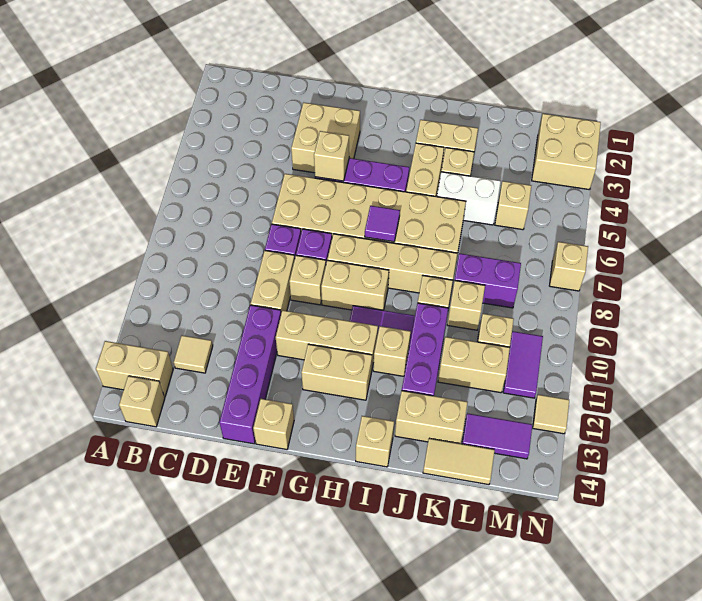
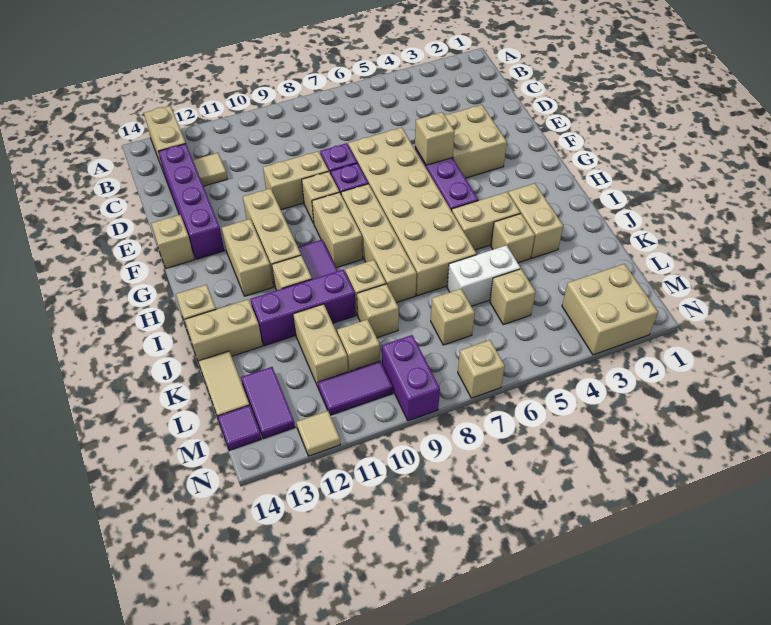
tan brick B14 level 1 -> tan brick L7 level 1
purple brick E11:E14 level 1 -> purple brick C13:F13 level 1
purple tile H7 level 2 -> purple tile M14 level 1
white brick J5:K5 level 1 -> white brick K5:K6 level 1
tan brick J13:K13 level 1 -> tan brick J13:J14 level 1
purple brick K8:L8 level 1 -> purple brick M9:N9 level 1

